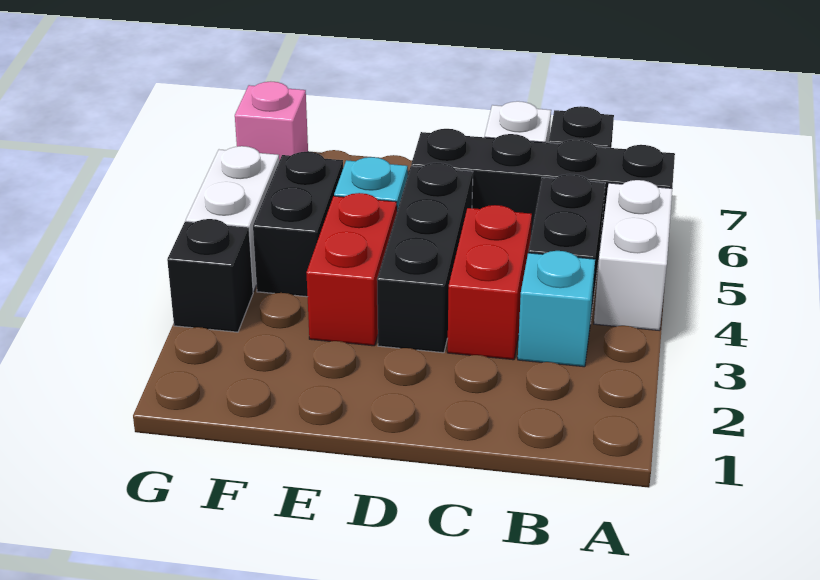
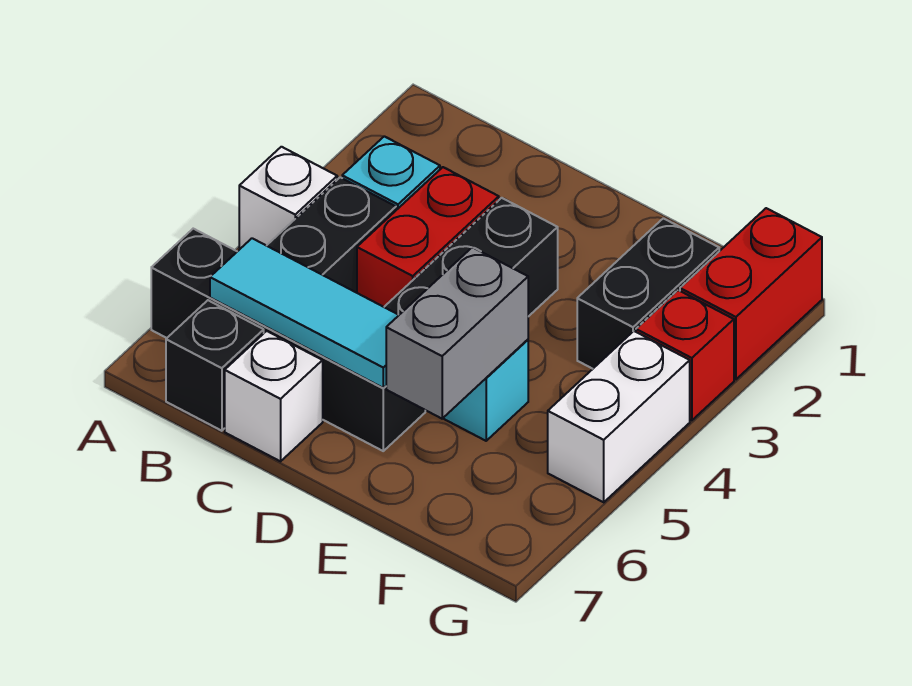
white brick A4:A5 level 1 -> white brick A4 level 1
none -> cyan tile B6:D6 level 2
red brick E3:E4 level 1 -> red brick G1:G2 level 1
none -> grey brick E5:E6 level 2
black brick F4:F5 level 1 -> black brick F2:F3 level 1
black brick G3 level 1 -> red brick G3 level 1
pink brick G7 level 1 -> none

